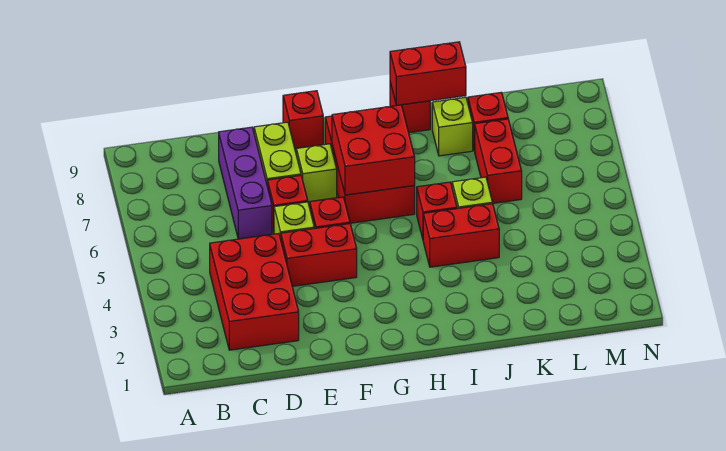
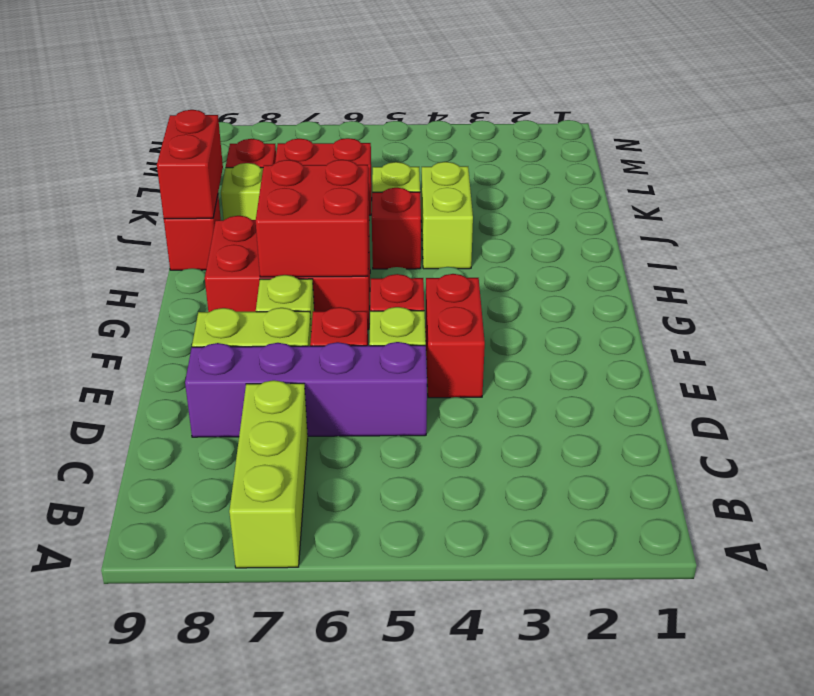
none -> lime brick A7:C7 level 1
red brick C2:D4 level 1 -> none
purple brick D6:D8 level 1 -> purple brick D5:D8 level 1
red brick F9 level 1 -> none
red brick I4:J4 level 1 -> lime brick I4:J4 level 1

